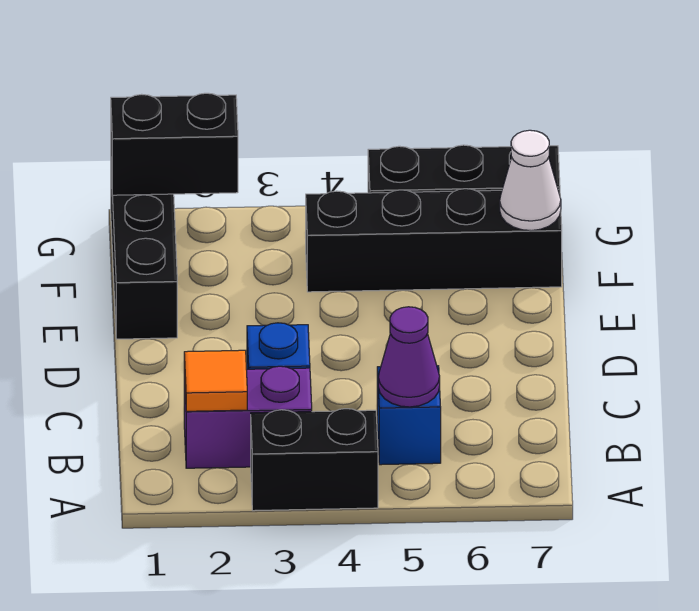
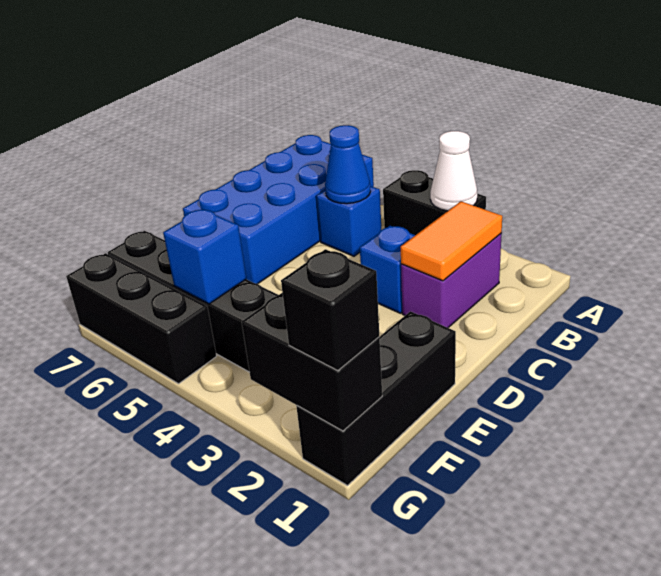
none -> blue brick A6:D7 level 1
purple brick B2:B3 level 1 -> purple brick B2:C2 level 1
orange tile B2 level 2 -> orange tile B2:C2 level 2
purple cone B5 level 2 -> blue cone B5 level 2
none -> blue brick F5 level 2
white cone F7 level 2 -> white cone A3 level 2
none -> black brick G1 level 3

